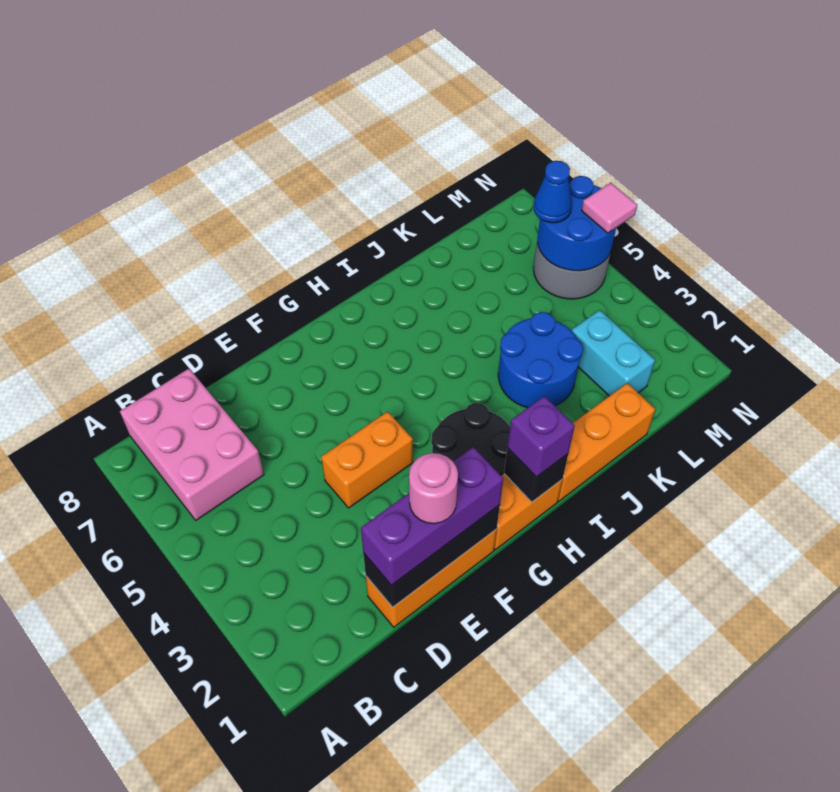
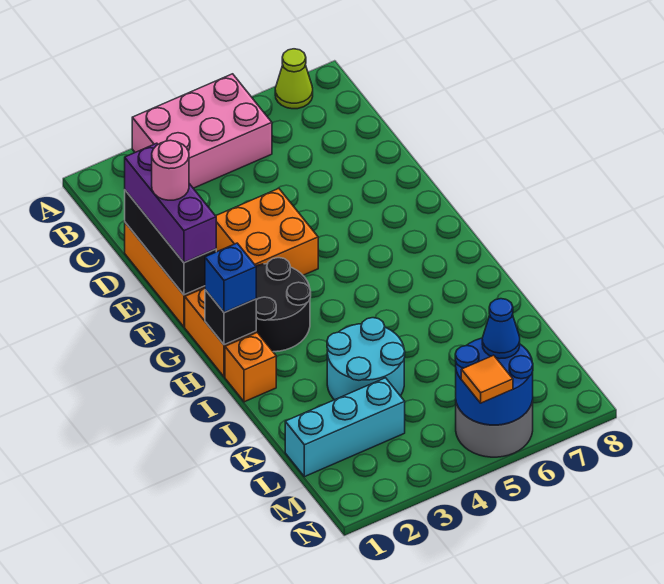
none -> lime cone A7 level 1
pink brick B6:C8 level 1 -> pink brick A3:B5 level 1
orange brick E4:F4 level 1 -> orange brick E3:F4 level 1
purple brick H1 level 3 -> blue brick H1 level 3
orange brick I1:K1 level 1 -> orange brick I1 level 1
blue round brick J3:K4 level 1 -> cyan round brick J3:K4 level 1
cyan brick L2:L3 level 1 -> cyan brick L1:L3 level 1
pink tile N5 level 3 -> orange tile N5 level 3

